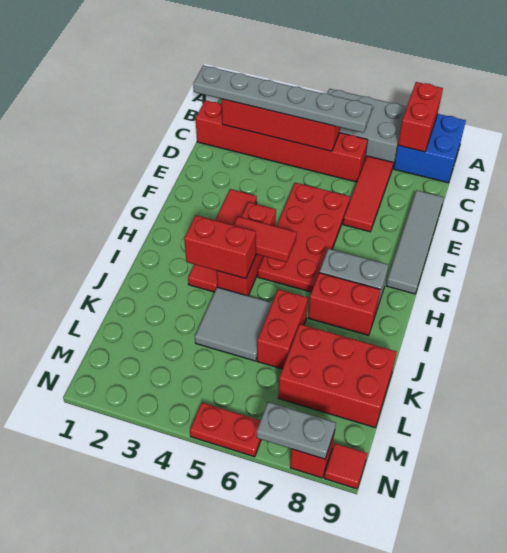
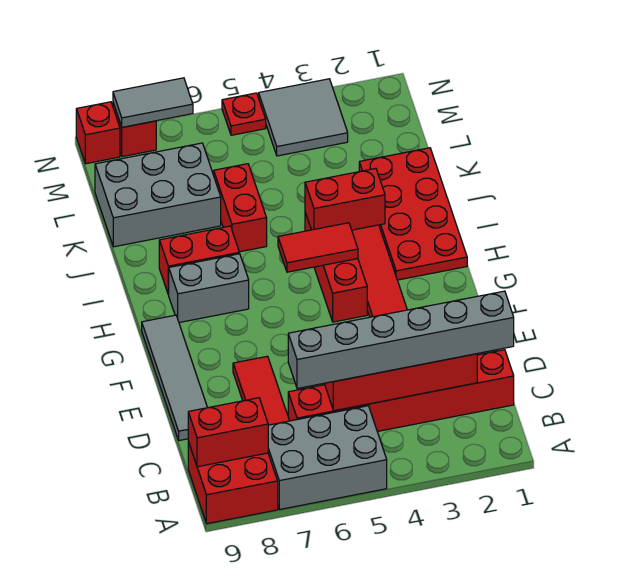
blue brick A8:B9 level 1 -> red brick A8:B9 level 1
red brick A8:B8 level 2 -> red brick B8:B9 level 2
grey plate C1:C6 level 3 -> grey brick C1:C6 level 3
red plate E5:H6 level 1 -> red plate H1:K2 level 1
grey tile J4:K5 level 1 -> grey tile M3:N4 level 1
red brick K7:L9 level 1 -> grey brick K7:L9 level 1
red plate N5:N6 level 1 -> red plate N5 level 1
grey plate N7:N8 level 2 -> grey tile N7:N8 level 2
red tile N9 level 1 -> red brick N9 level 1

